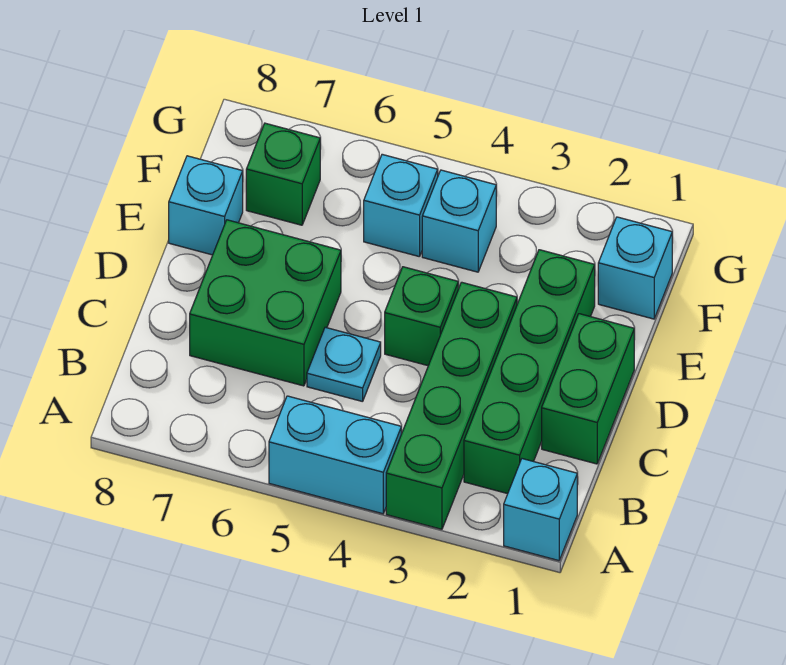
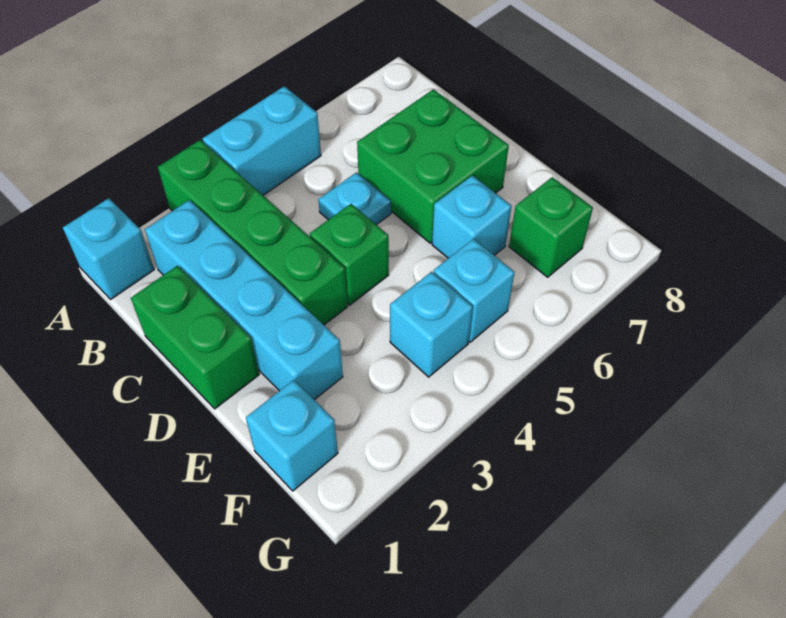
green brick B2:E2 level 1 -> cyan brick B2:E2 level 1
cyan brick E8 level 1 -> cyan brick E6 level 1

